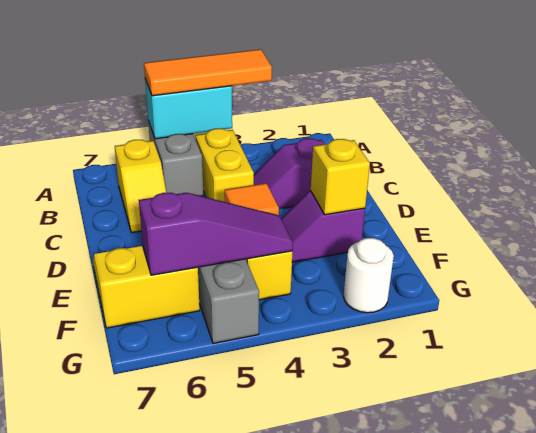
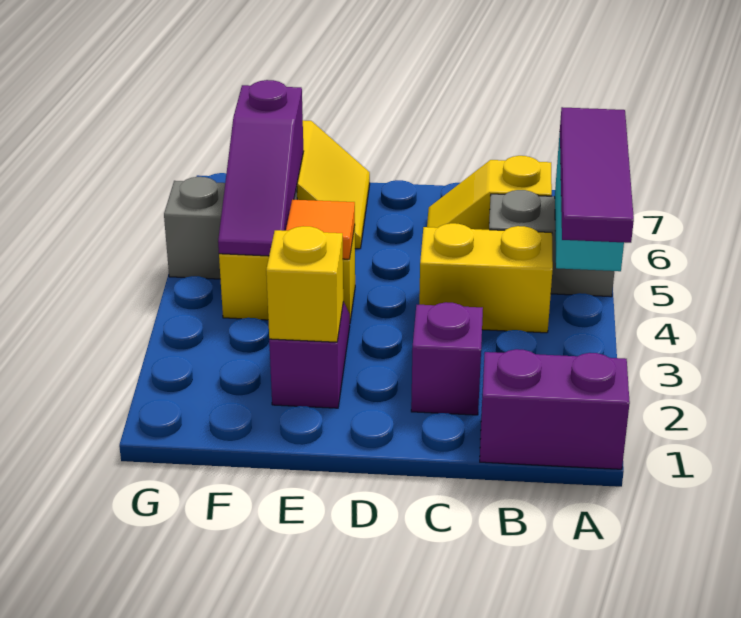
none -> purple brick A1:B1 level 1
orange tile A3:A5 level 3 -> purple tile A3:A5 level 3
white round brick G2 level 1 -> none

